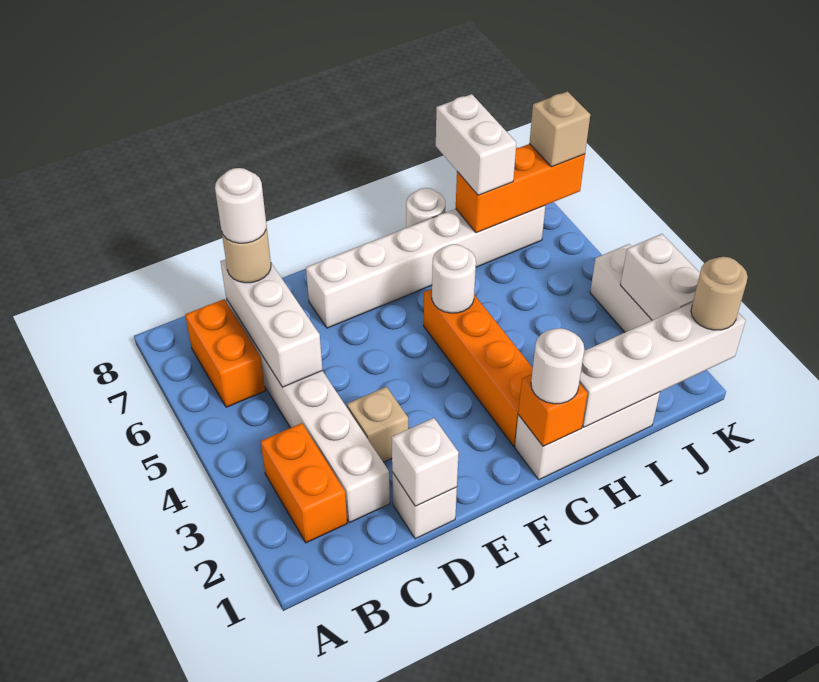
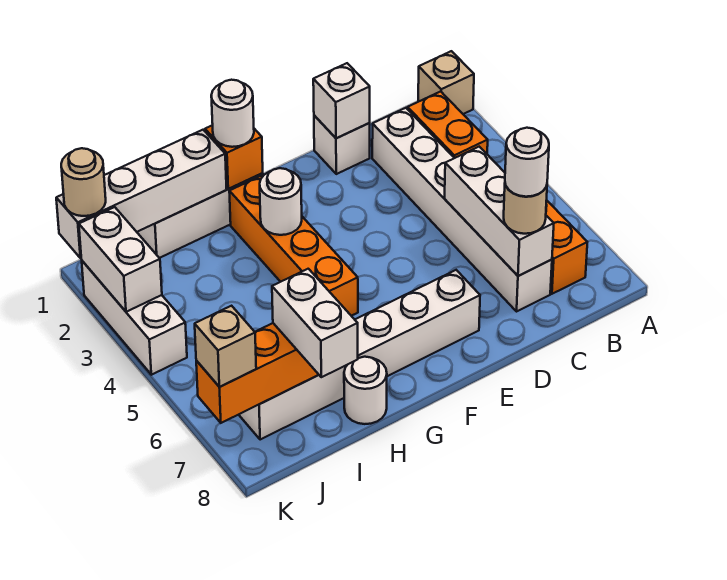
tan brick D3 level 1 -> tan brick A1 level 1
white round brick G5 level 2 -> white round brick G3 level 2

